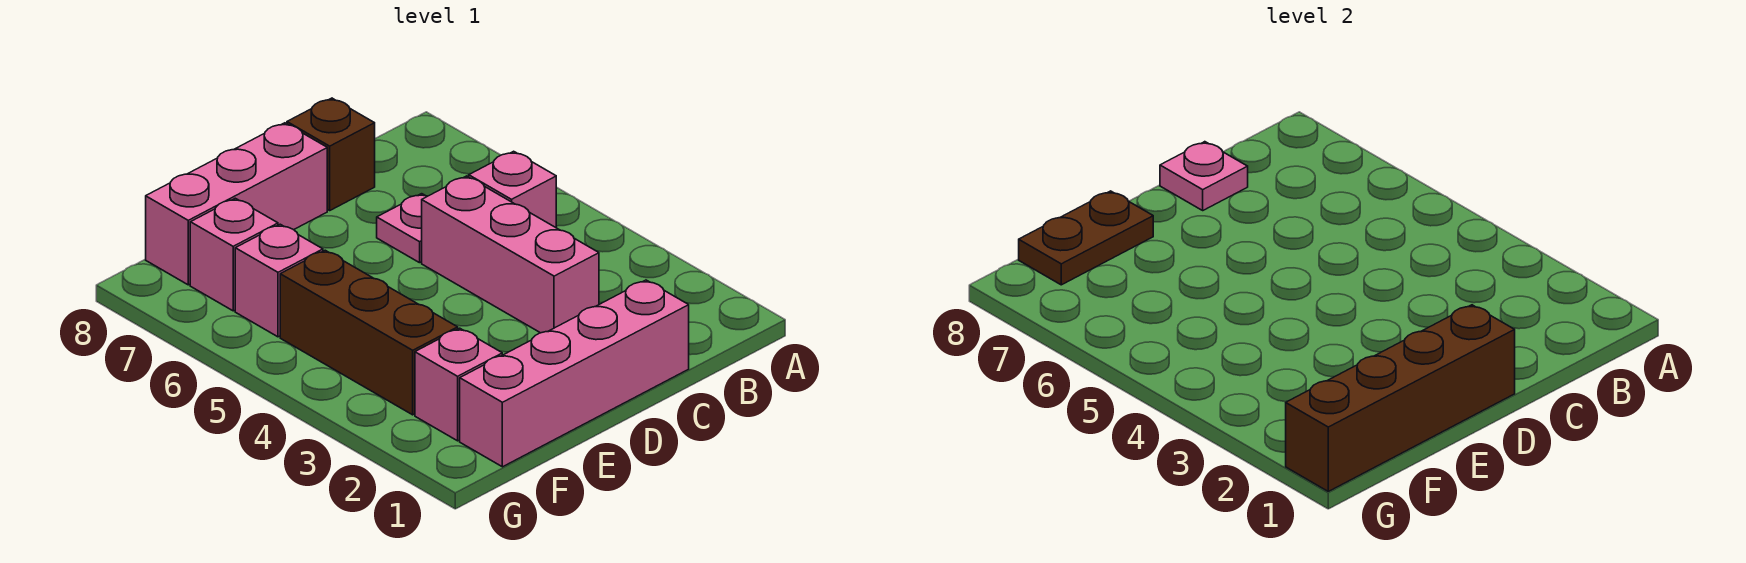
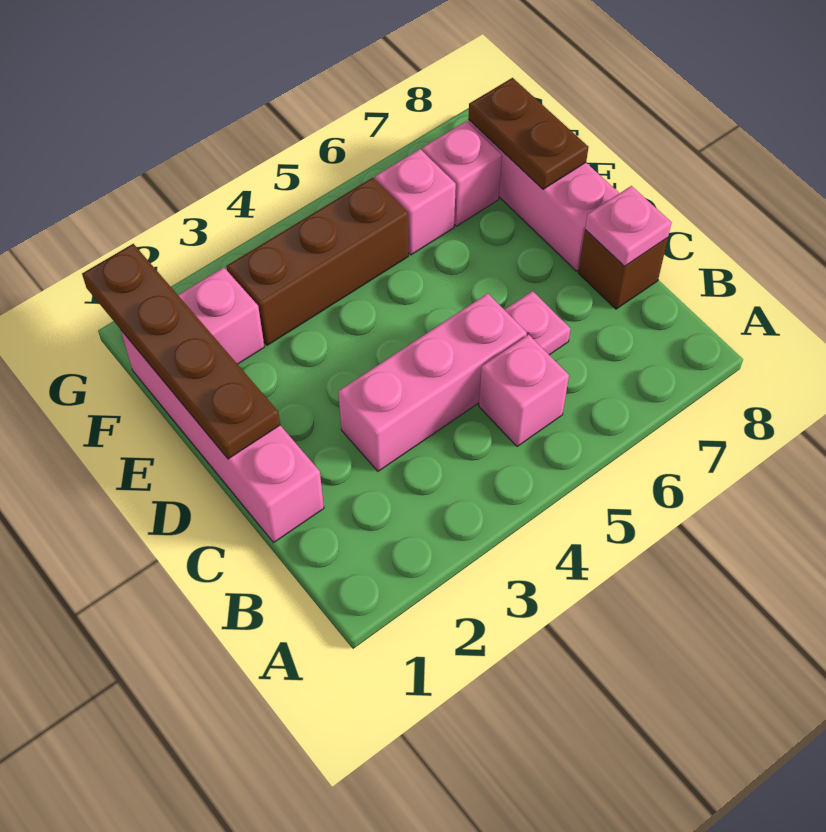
brown brick D1:G1 level 2 -> brown plate D1:G1 level 2

